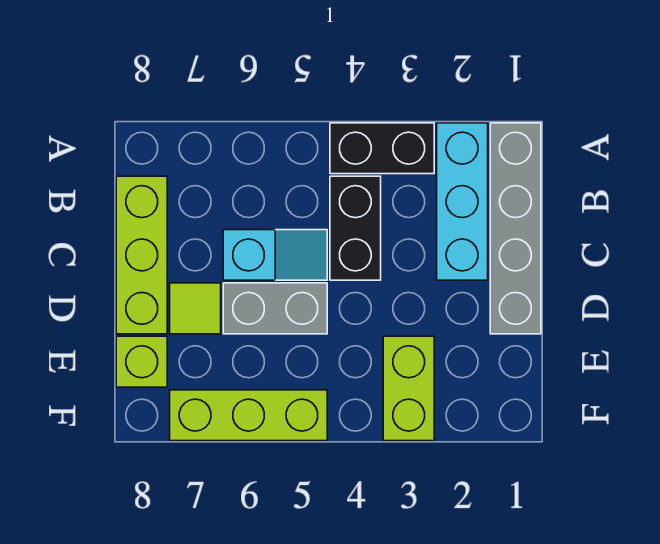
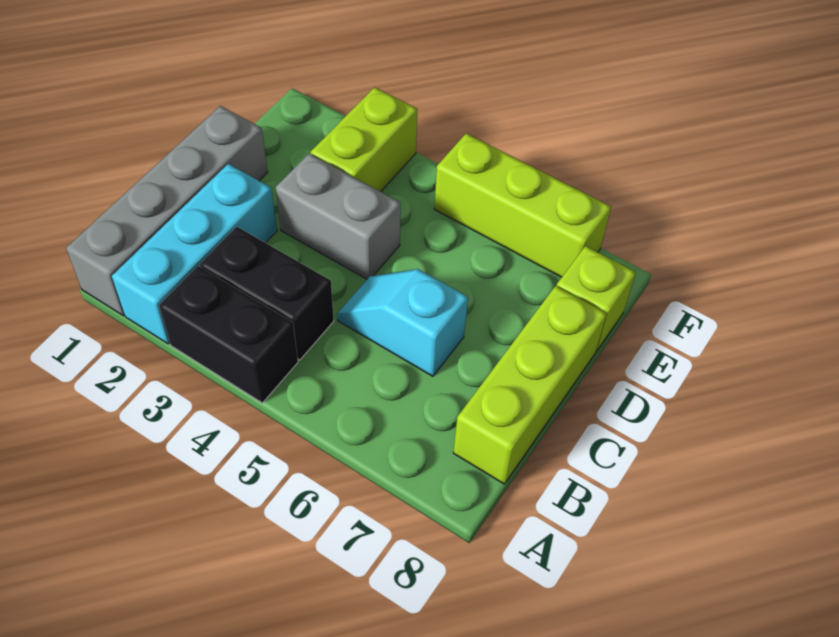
black brick B4:C4 level 1 -> black brick B3:B4 level 1
grey brick D5:D6 level 1 -> grey brick D3:D4 level 1
lime tile D7 level 1 -> none

